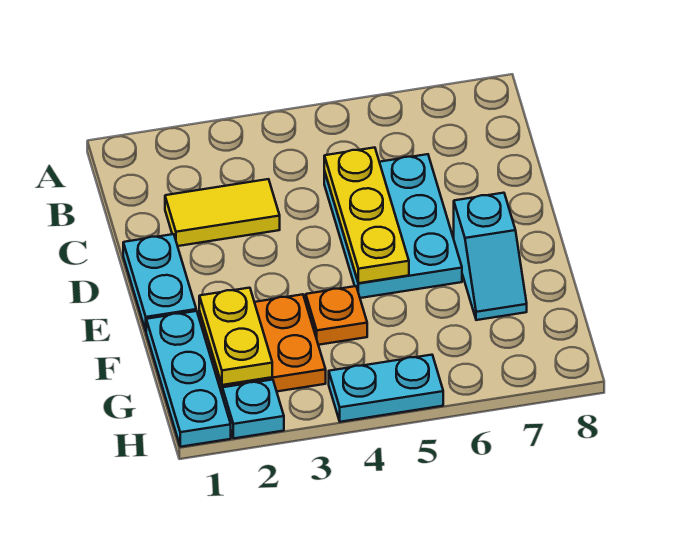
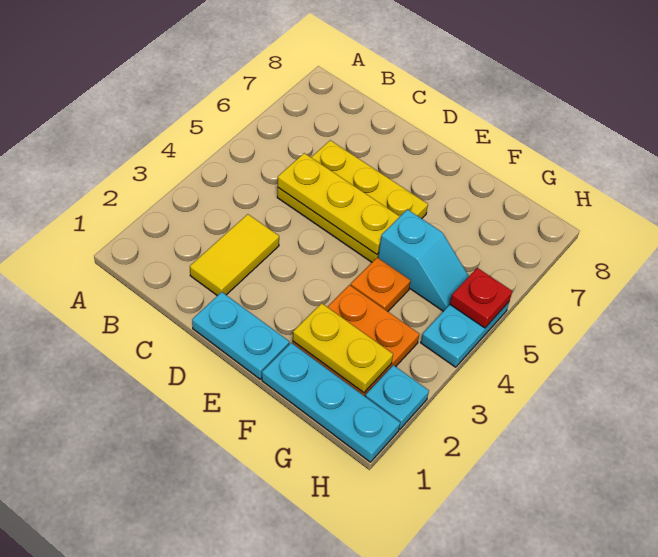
cyan plate C5:E6 level 1 -> yellow plate C5:E6 level 1
cyan slope E7:F7 level 1 top E -> cyan slope F5:G5 level 1 top F
none -> red plate H5 level 2

